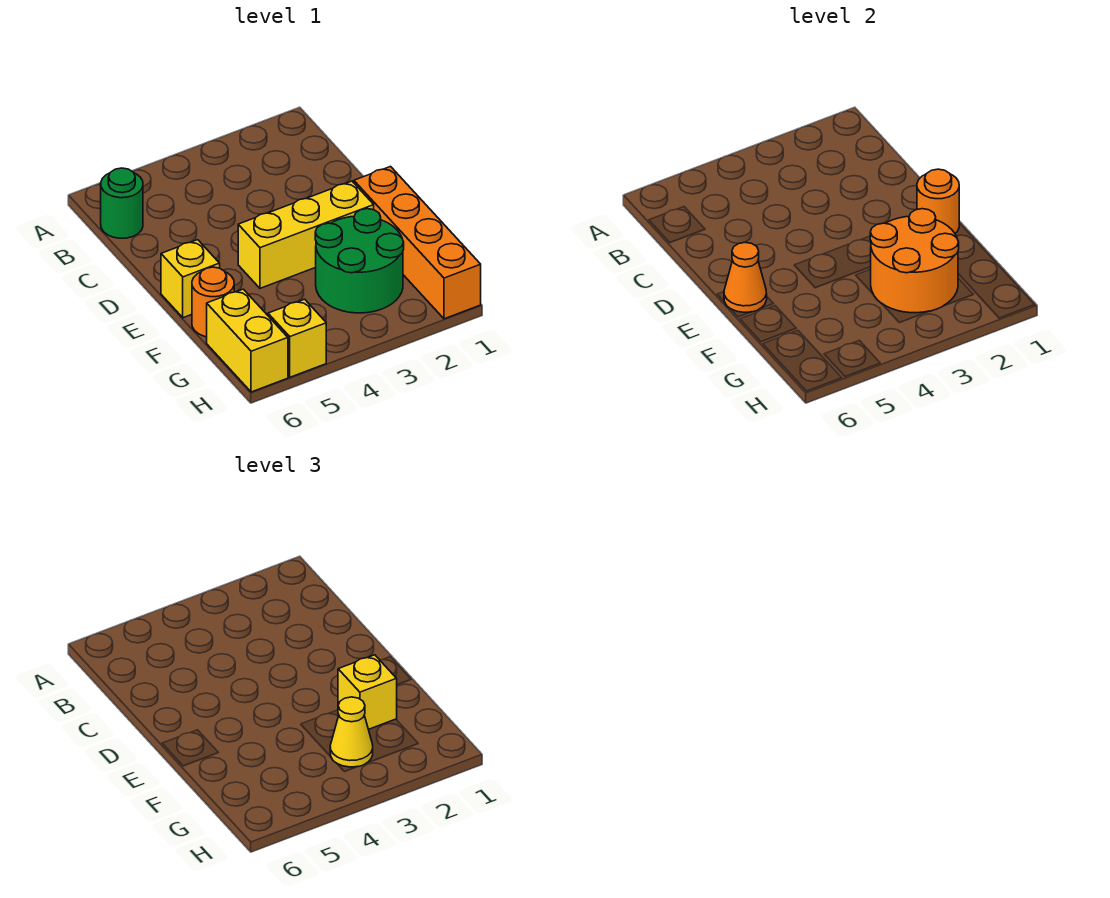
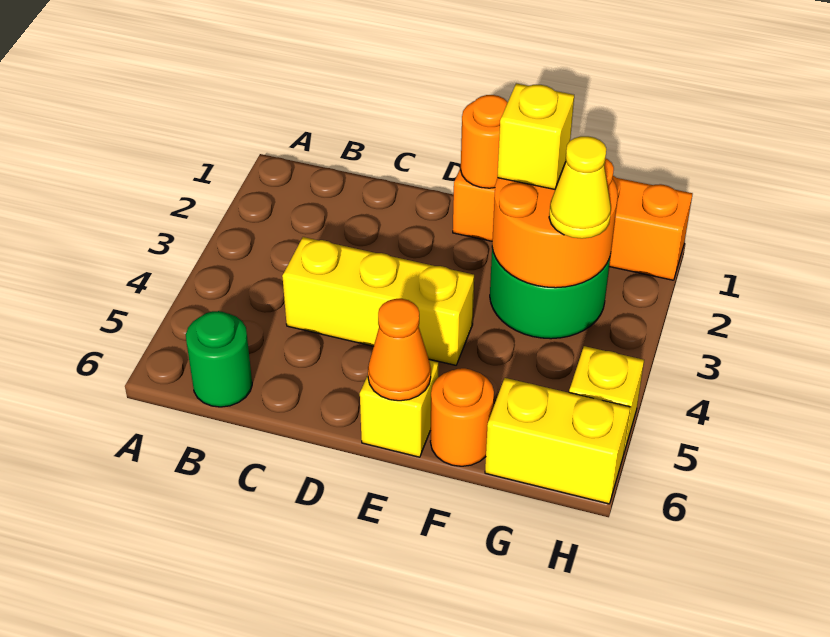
yellow brick E2:E4 level 1 -> yellow brick C4:E4 level 1

